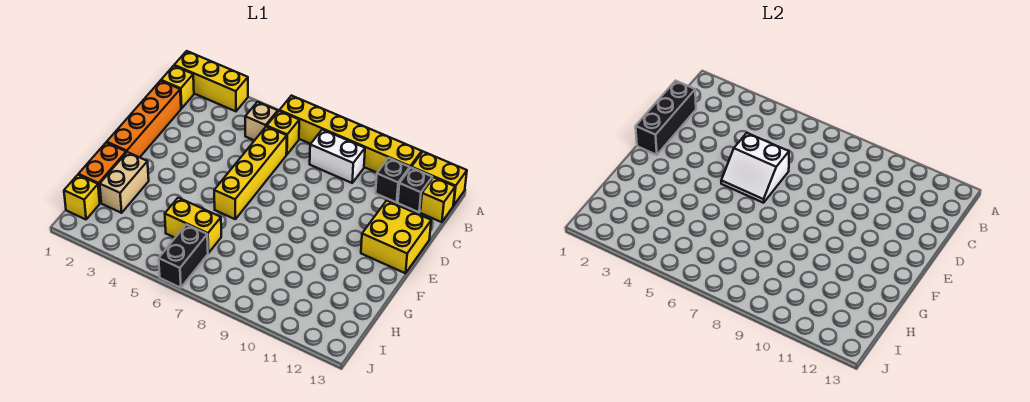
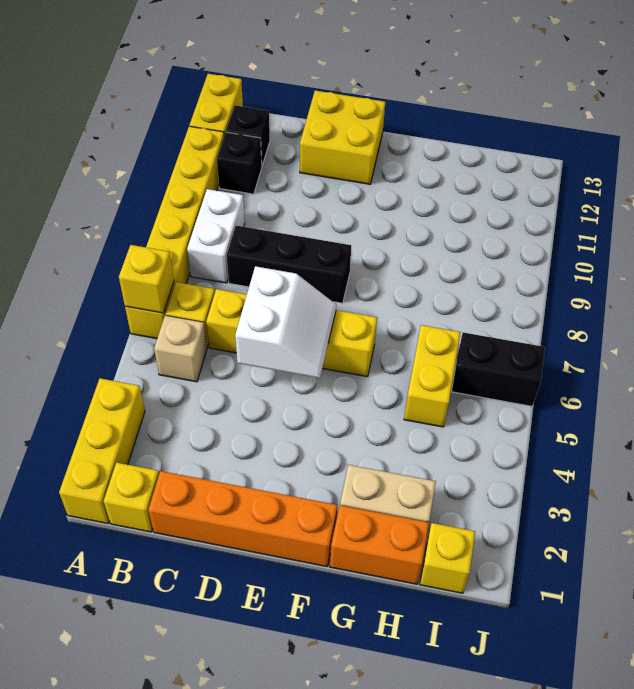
yellow brick B13 level 1 -> yellow brick A6 level 2
black brick C1:E1 level 2 -> black brick C8:E8 level 1

